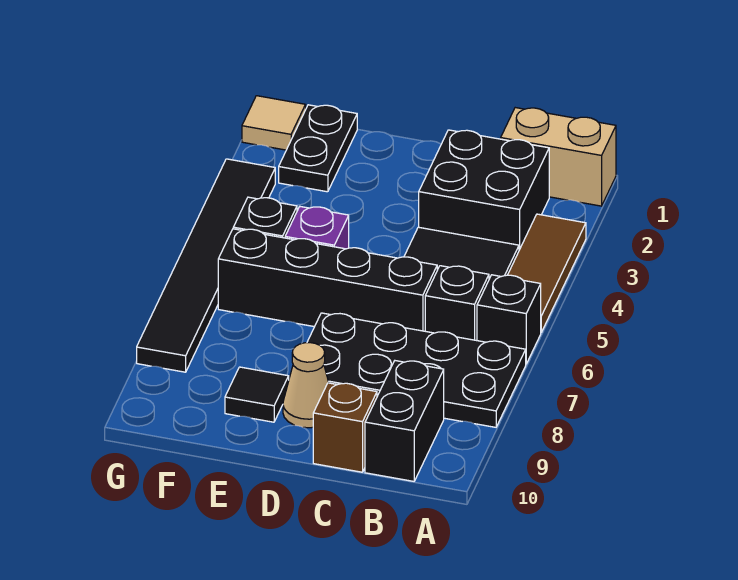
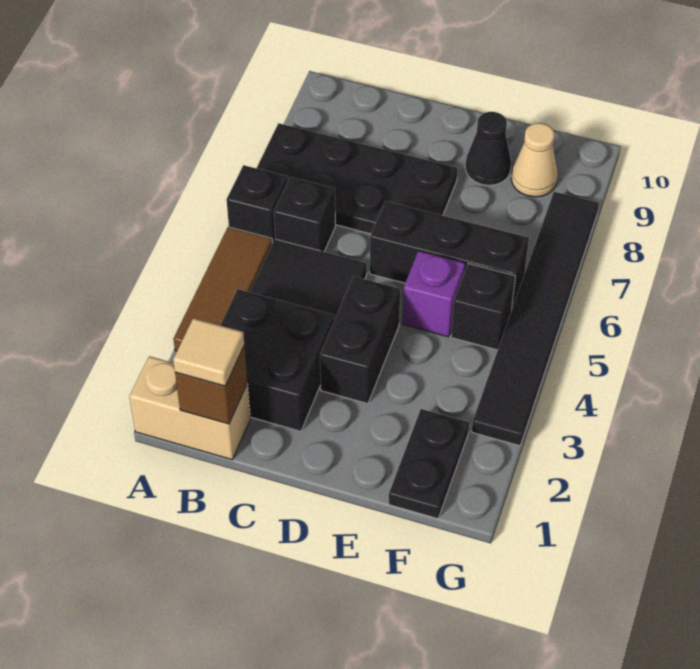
black brick B9:B10 level 1 -> black brick D3:D4 level 1
black brick C6:F6 level 1 -> black brick D6:F6 level 1
brown brick C10 level 1 -> brown brick B1 level 2
tan cone D9 level 1 -> tan cone F9 level 1
black tile E9 level 1 -> black cone E9 level 1
tan tile G1 level 1 -> tan tile B1 level 3

